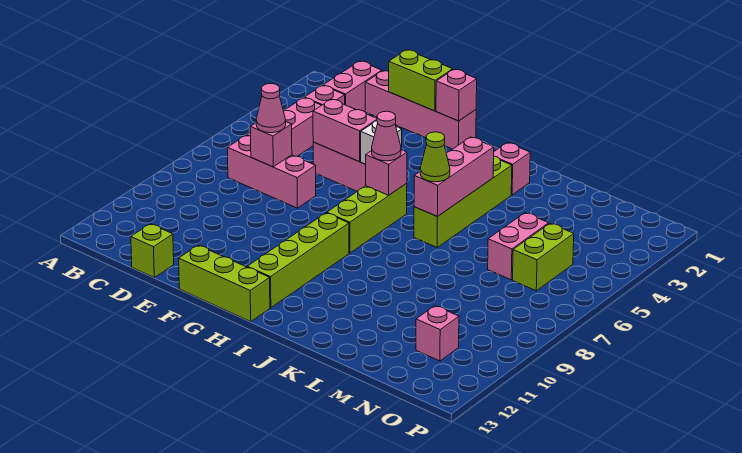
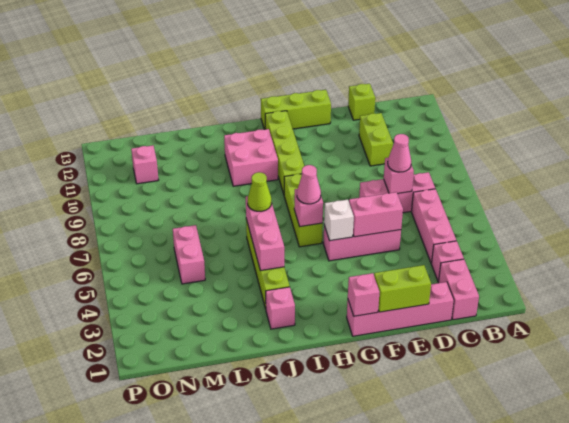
none -> pink brick I10:J11 level 1
lime brick N5:N6 level 1 -> lime brick D10:D11 level 1

